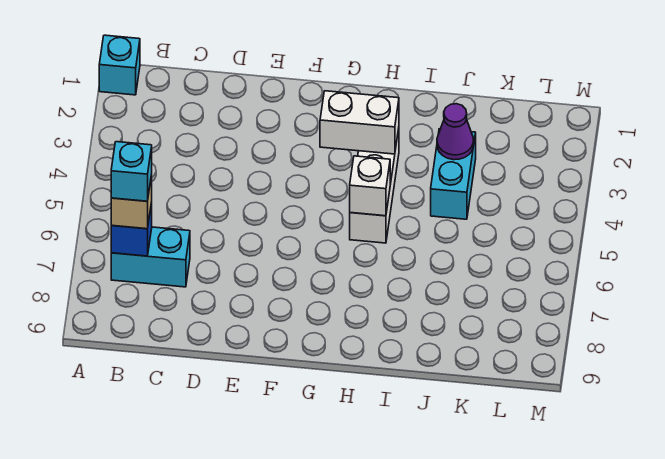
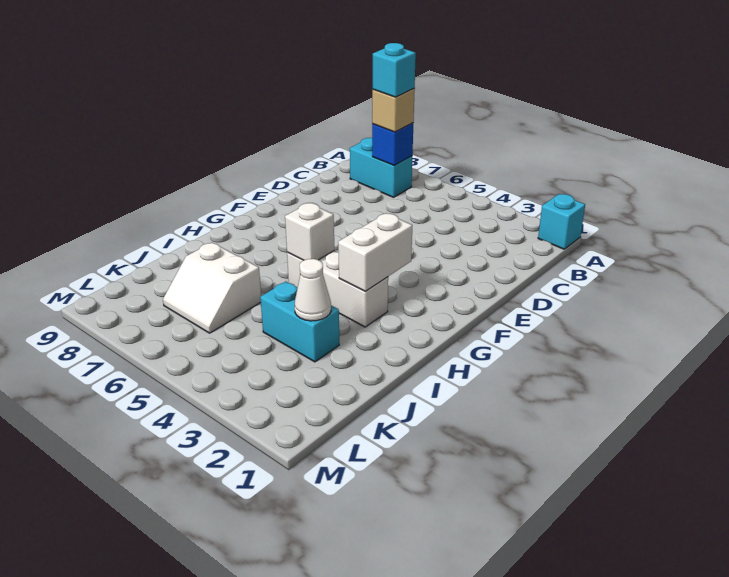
cyan brick B7:C7 level 1 -> cyan brick B7:B8 level 1
purple cone J3 level 2 -> white cone J3 level 2
none -> white slope J6:K7 level 1 top J

